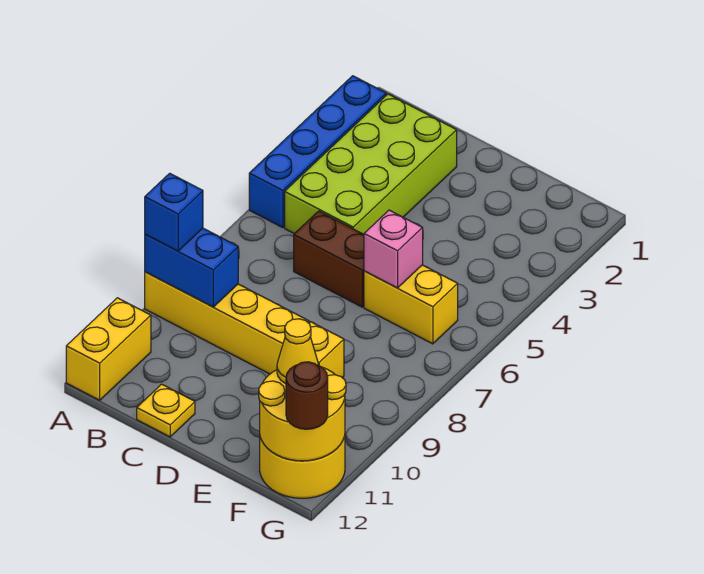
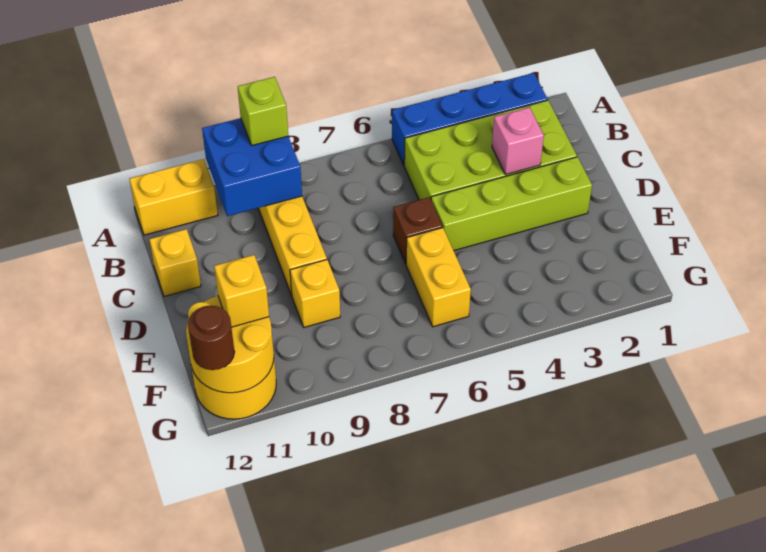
blue brick A9:B9 level 2 -> blue brick A9:B10 level 2
blue brick A9 level 3 -> lime brick A9 level 3
brown brick C6:D6 level 1 -> brown brick D6 level 1
yellow plate C12 level 1 -> yellow brick C12 level 1
none -> lime brick D2:D5 level 1
pink brick E6 level 2 -> pink brick C3 level 2
yellow cone F11 level 3 -> yellow brick F11 level 3

